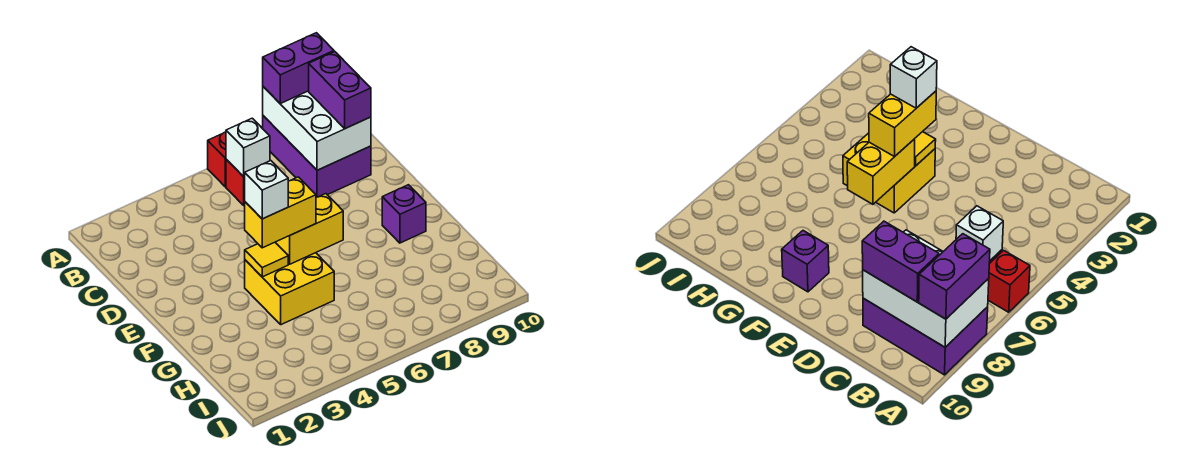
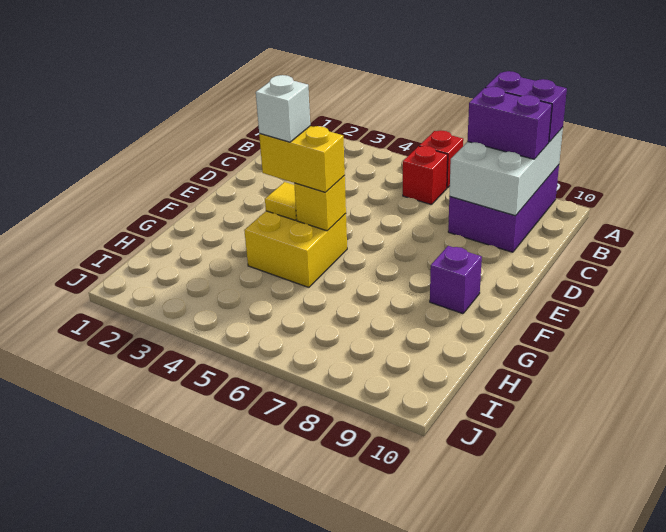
white brick B6 level 2 -> none
purple brick B9:C9 level 3 -> purple brick B8:B9 level 3
yellow brick F5:F6 level 2 -> yellow brick F5 level 2

